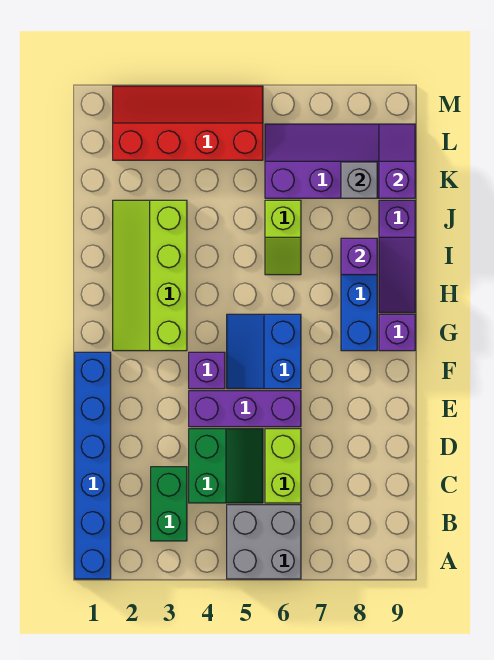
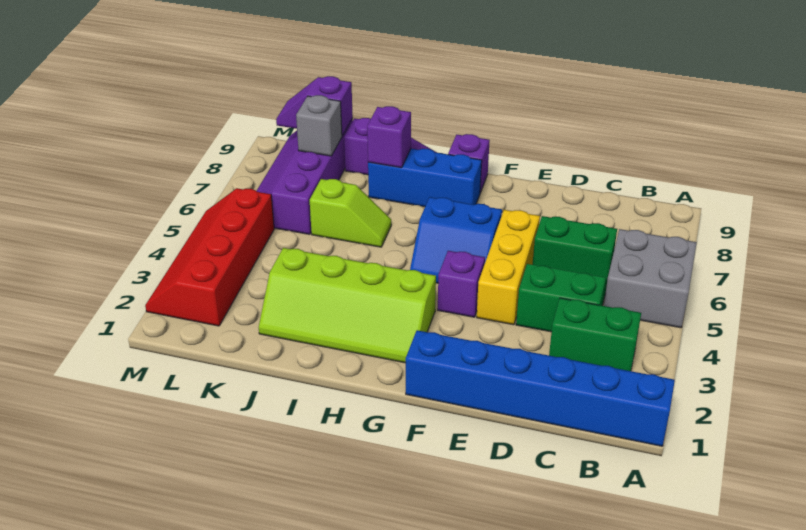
lime brick C6:D6 level 1 -> green brick C6:D6 level 1
purple brick E4:E6 level 1 -> yellow brick E4:E6 level 1

